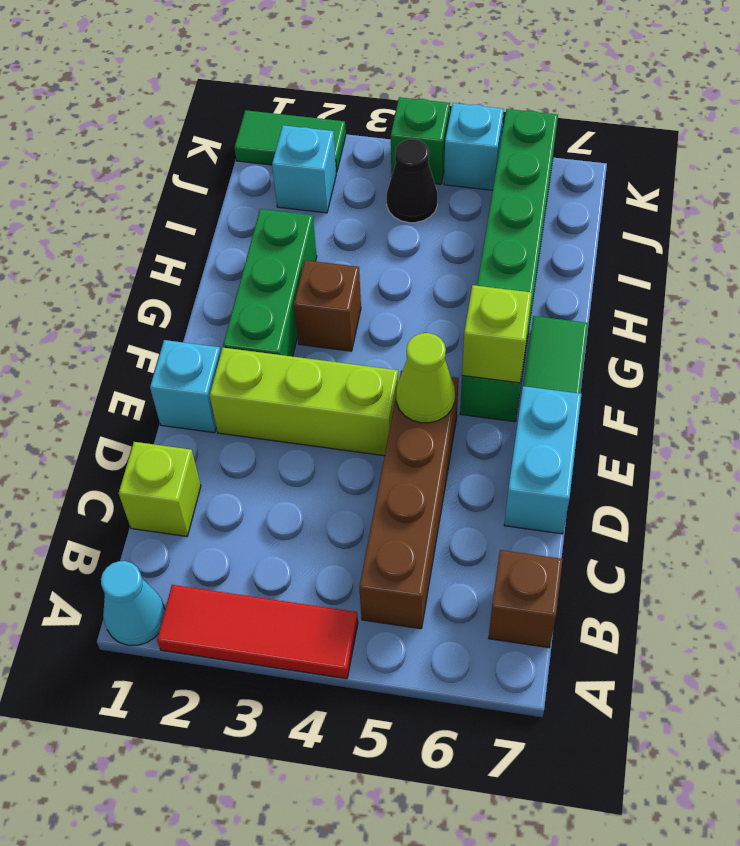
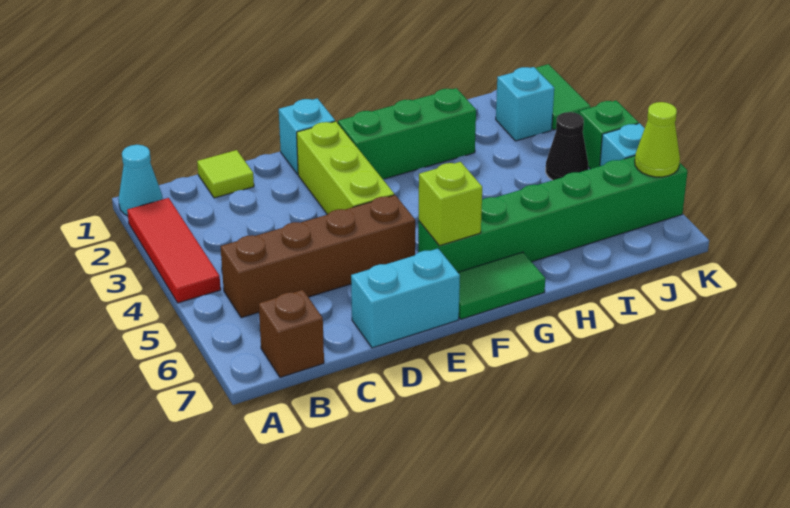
lime brick C1 level 1 -> lime tile C1 level 1
lime cone E5 level 2 -> lime cone K6 level 2
brown brick G3 level 1 -> none

